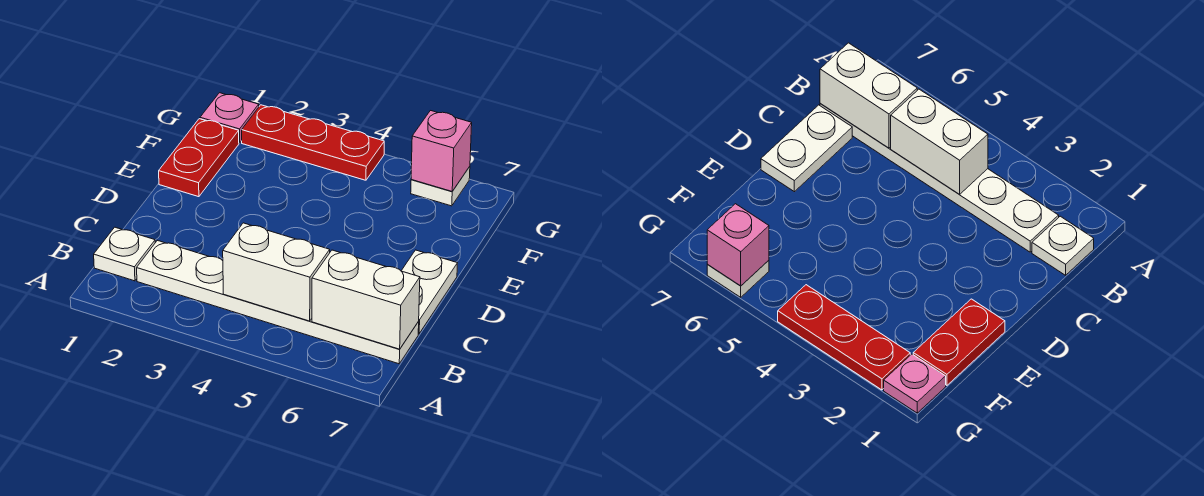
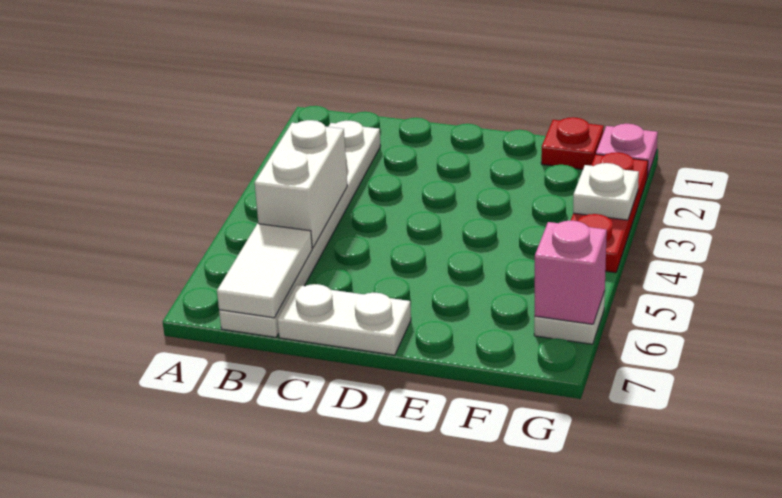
white plate B1 level 1 -> white plate G3 level 2
white brick B6:B7 level 2 -> white tile B6:B7 level 2
red plate E1:F1 level 1 -> red plate F1 level 1

